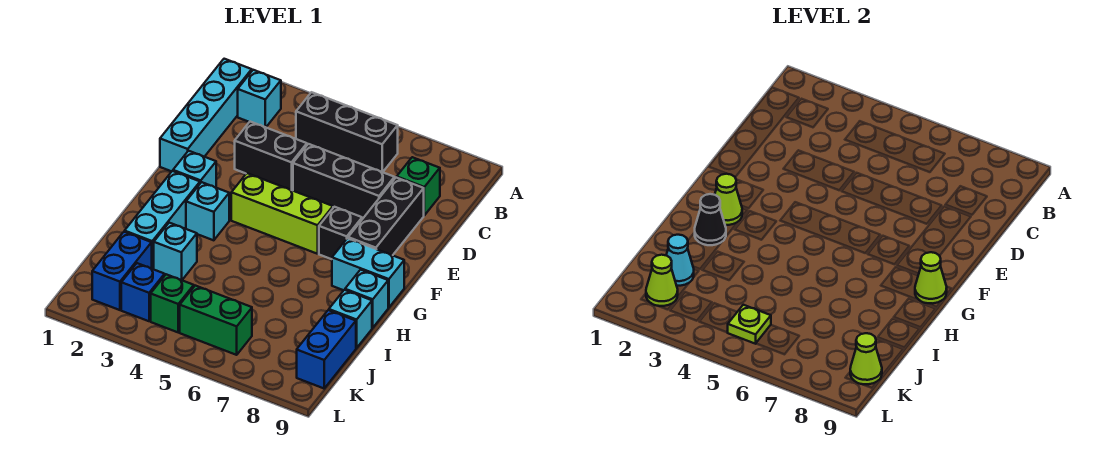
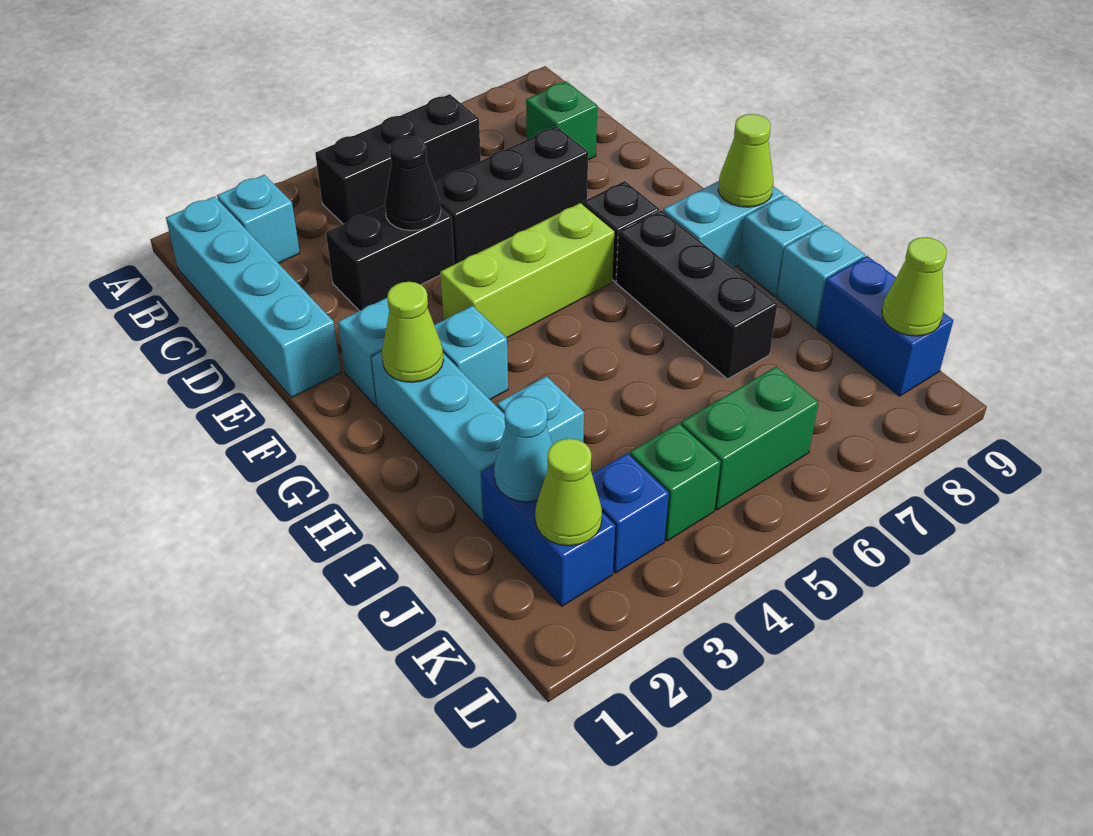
black brick D8:F8 level 1 -> black brick G7:I7 level 1
black cone H2 level 2 -> black cone D4 level 2
lime plate K5 level 2 -> none

